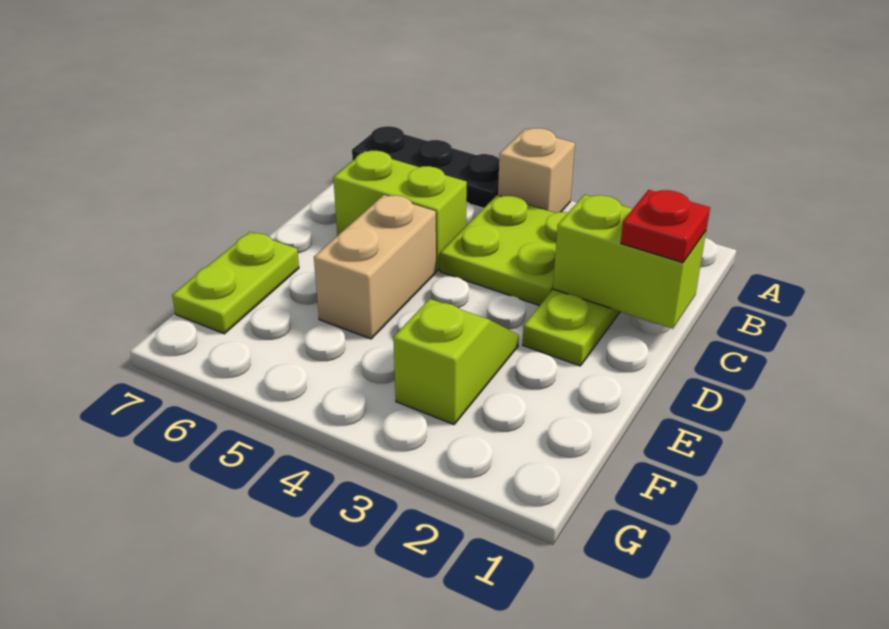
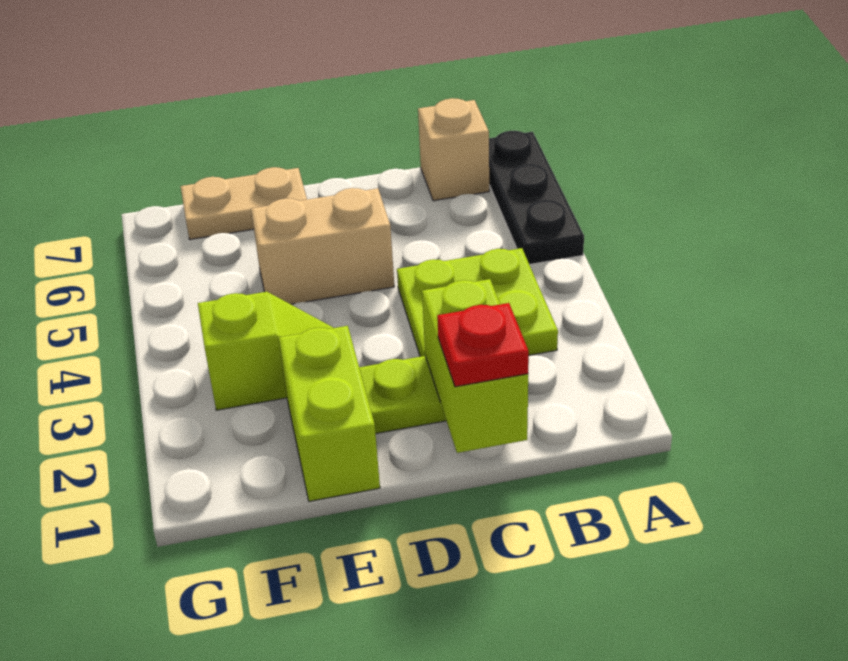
tan brick A4 level 1 -> tan brick B7 level 1
lime brick C5:C6 level 1 -> lime brick E1:E2 level 1
lime plate E7:F7 level 1 -> tan plate E7:F7 level 1

